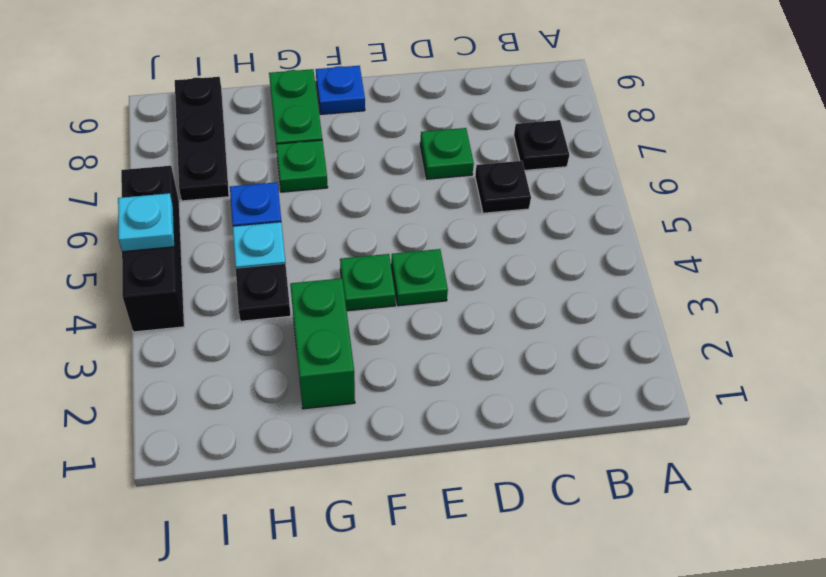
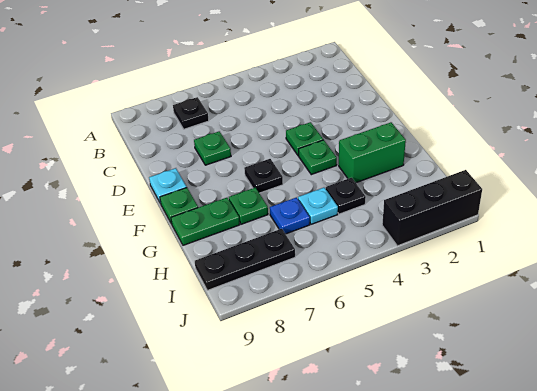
black plate C6 level 1 -> black plate F6 level 1
blue plate F9 level 1 -> green plate F9 level 1
black brick J4:J6 level 1 -> black brick J1:J3 level 1
cyan plate J5 level 2 -> cyan plate E9 level 1

